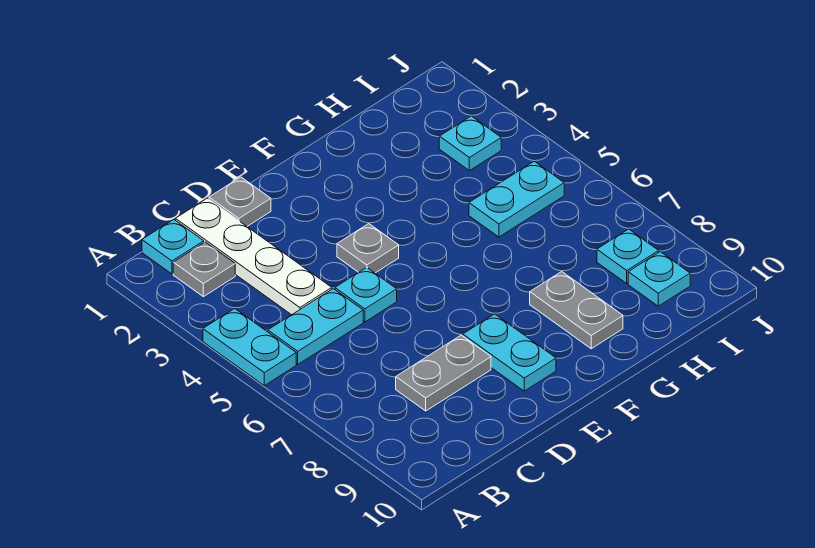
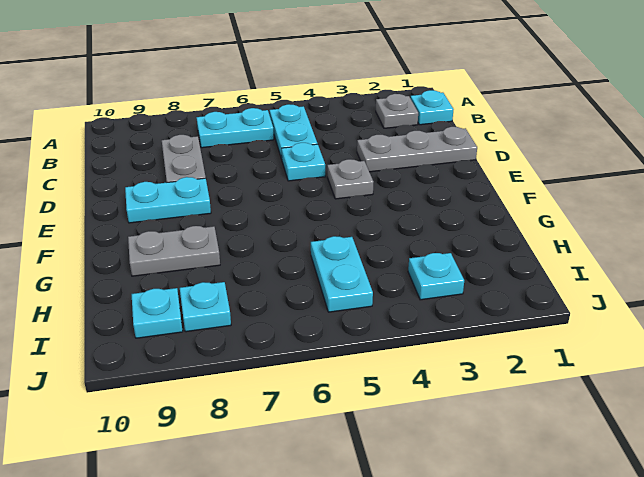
cyan plate A4:A5 level 1 -> cyan plate B6:B7 level 1
white plate C1:C4 level 1 -> none
grey plate D1 level 1 -> grey plate D1:D3 level 1

